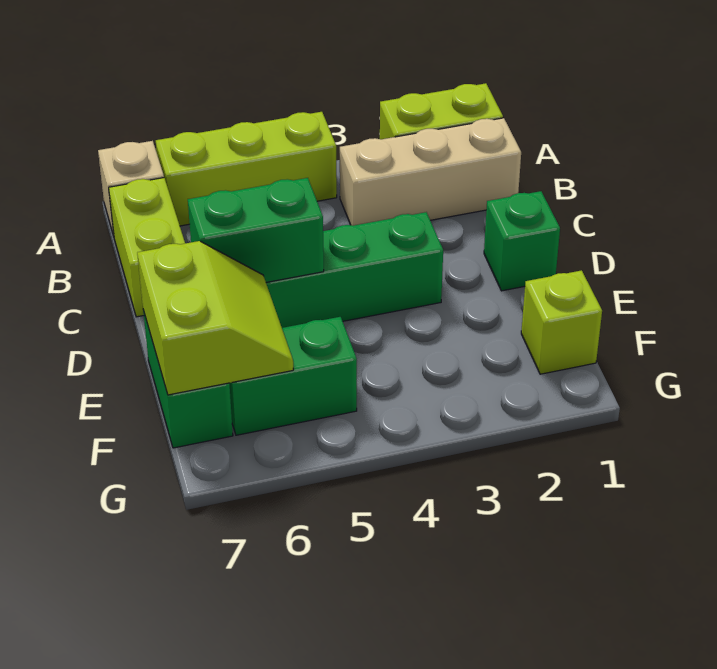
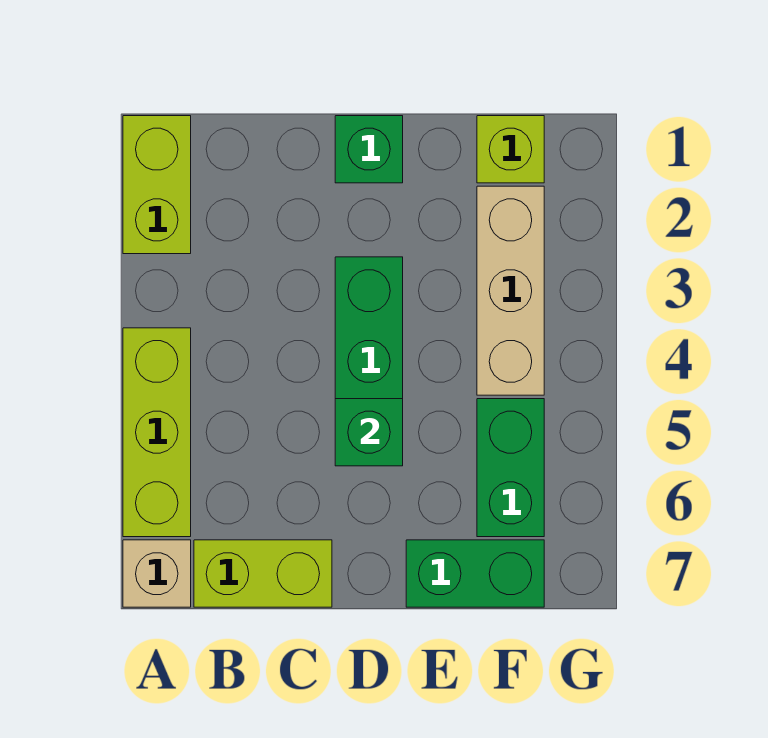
tan brick B1:B3 level 1 -> tan brick F2:F4 level 1
green brick D5:D6 level 2 -> green brick D5 level 2
lime slope E6:F7 level 2 top 7 -> none

